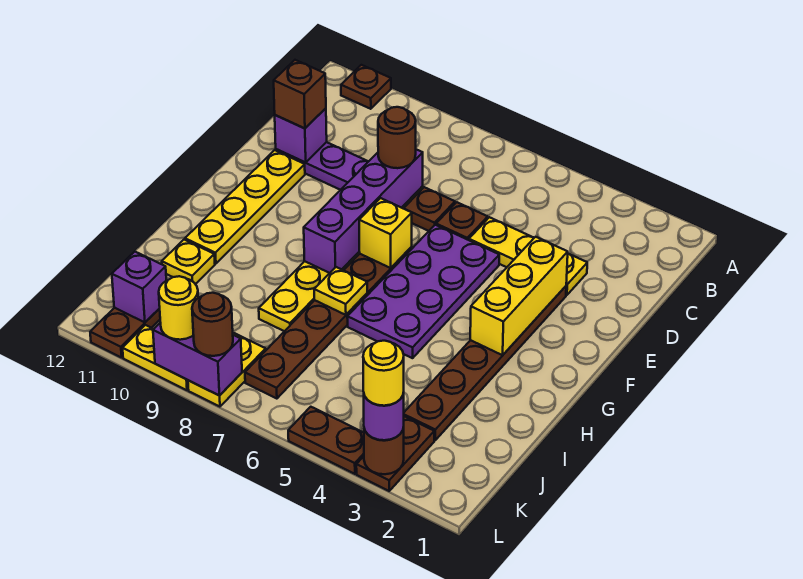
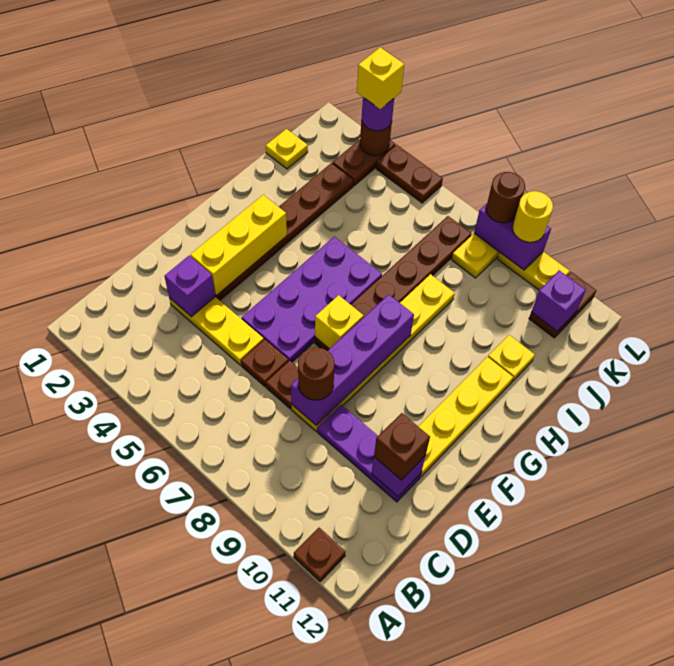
none -> purple brick D3 level 2
yellow plate H7 level 2 -> yellow plate J1 level 1
yellow round brick L3 level 4 -> yellow brick L3 level 4

